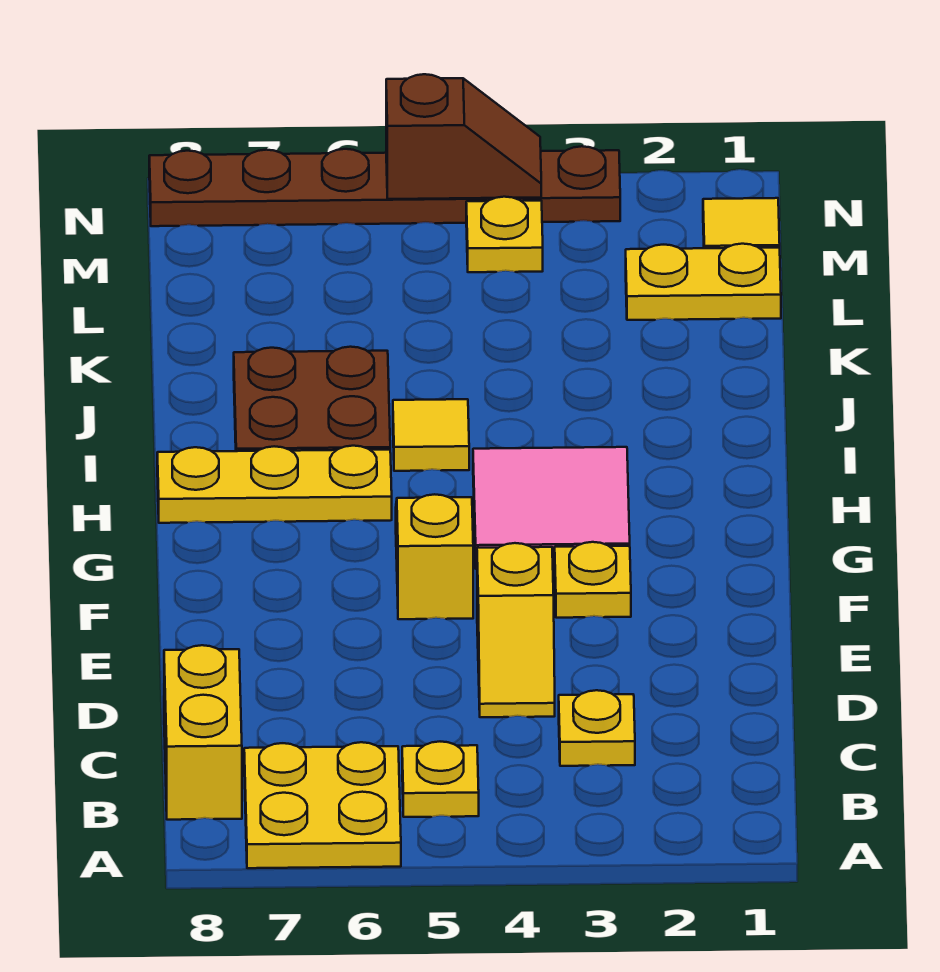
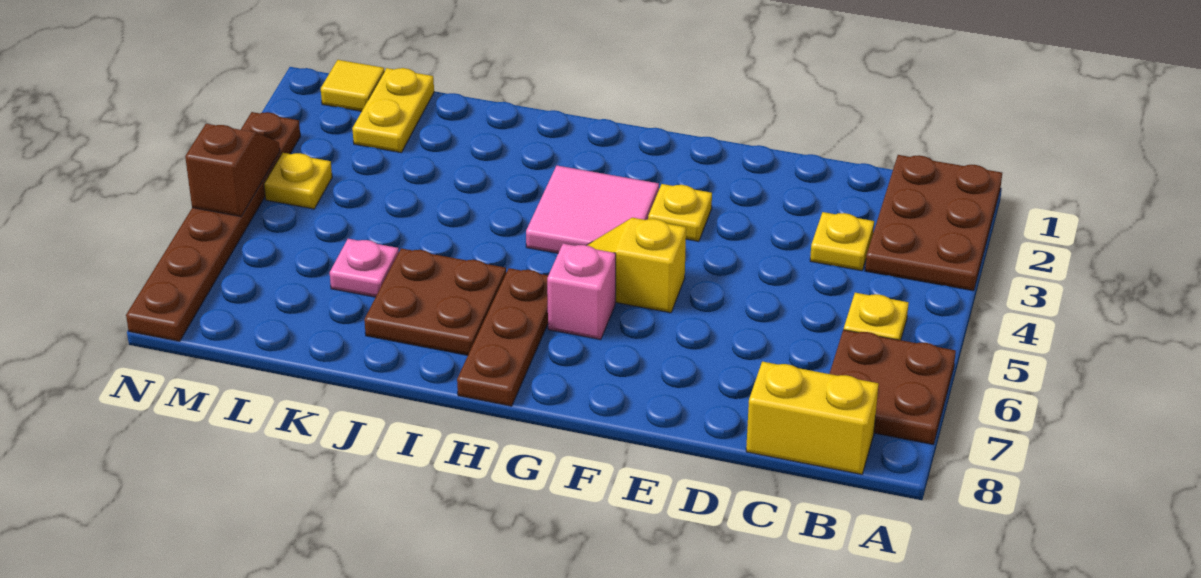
none -> brown plate A1:B3 level 1
yellow plate A6:B7 level 1 -> brown plate A6:B7 level 1
yellow slope D4:E4 level 1 top E -> none
none -> pink brick G6 level 1
yellow plate H6:H8 level 1 -> brown plate H6:H8 level 1
yellow tile I5 level 1 -> none
none -> pink plate K6 level 1

